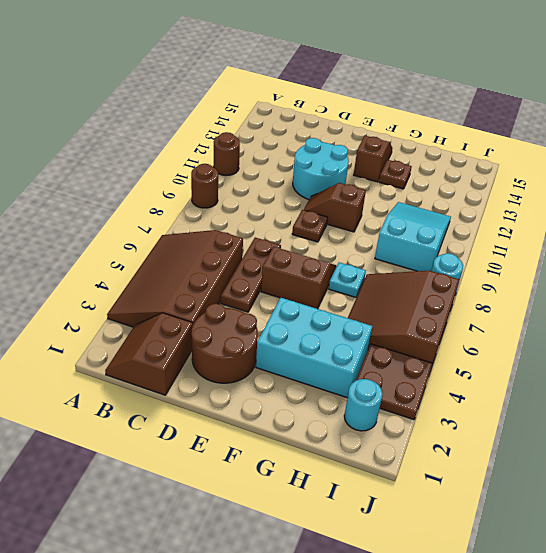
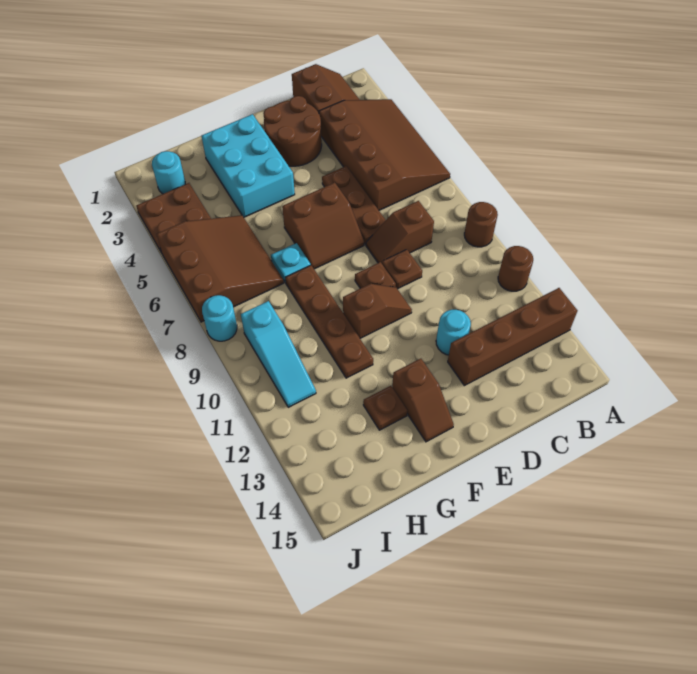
none -> brown brick A13:D13 level 1
none -> brown slope C8:D8 level 1 top C
none -> brown plate D9 level 1
cyan round brick D11:E12 level 1 -> cyan round brick D12 level 1
cyan brick F3:H4 level 1 -> cyan brick F2:G4 level 1
none -> brown plate G8:G11 level 1
cyan slope H9:I11 level 1 top 9 -> cyan slope I9:I11 level 1 top 9

